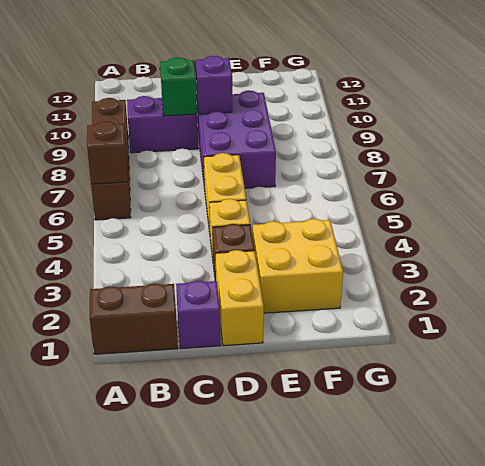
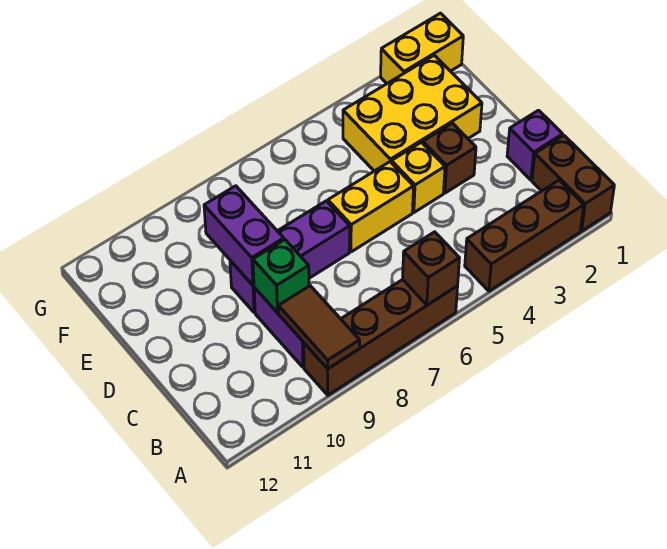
none -> brown brick A2:A4 level 1
none -> brown tile A9:B9 level 2
yellow brick D1:D2 level 1 -> yellow brick G1:G2 level 1
purple brick D7:E9 level 1 -> purple brick D7:D9 level 1
purple brick D9 level 2 -> purple brick D9:E9 level 2
yellow brick E2:F3 level 1 -> yellow brick E2:F4 level 1

